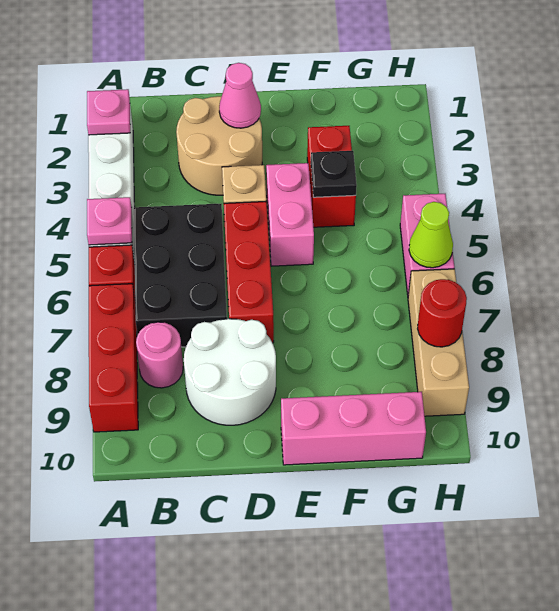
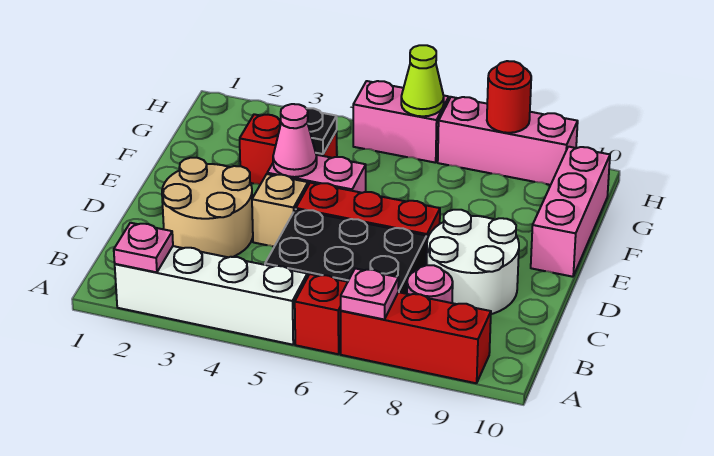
pink plate A5 level 2 -> pink plate A7 level 2
pink cone D2 level 2 -> pink cone E4 level 2
tan brick H7:H9 level 1 -> pink brick H7:H9 level 1

